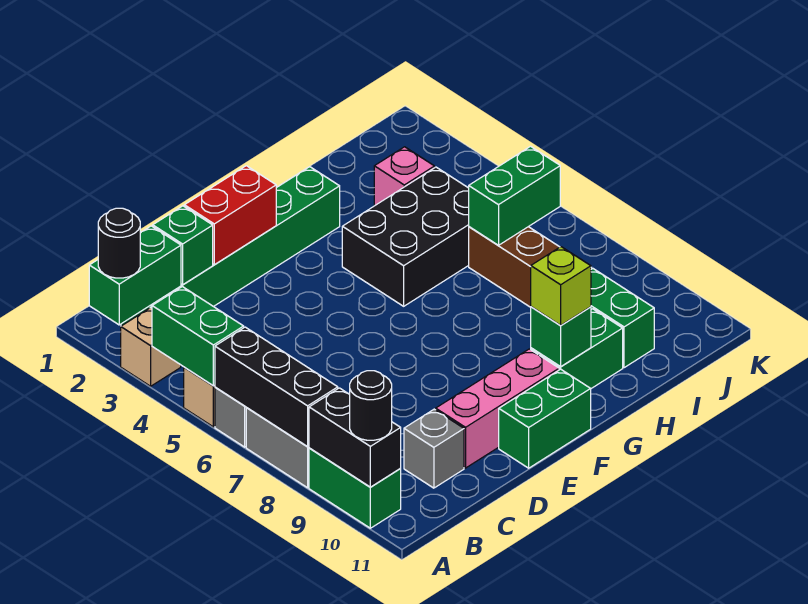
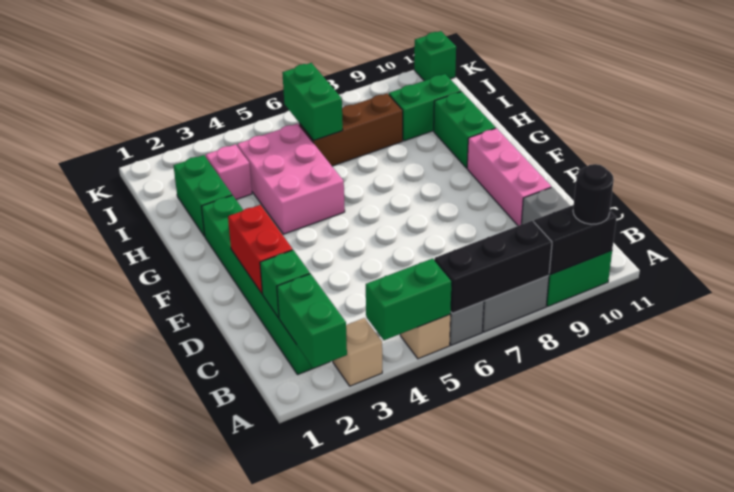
black round brick A2 level 3 -> none
green brick E11:F11 level 1 -> green brick H2:I2 level 1
black brick G4:I5 level 1 -> pink brick G4:I5 level 1
green brick G10 level 2 -> green brick K11 level 1
lime brick G10 level 3 -> none

